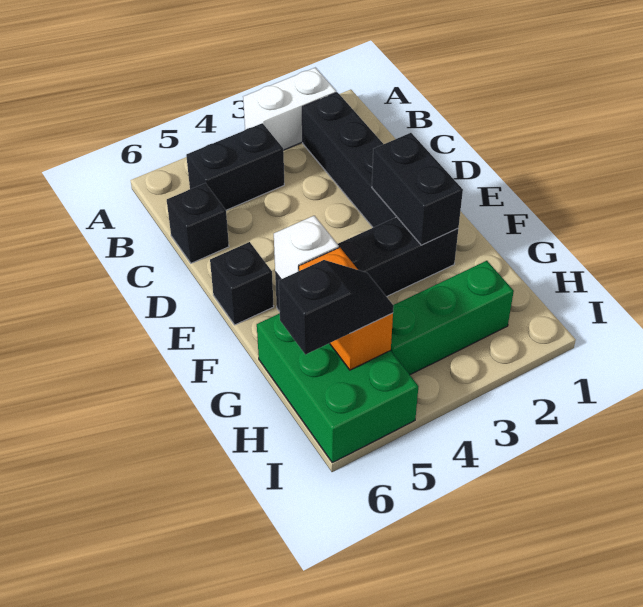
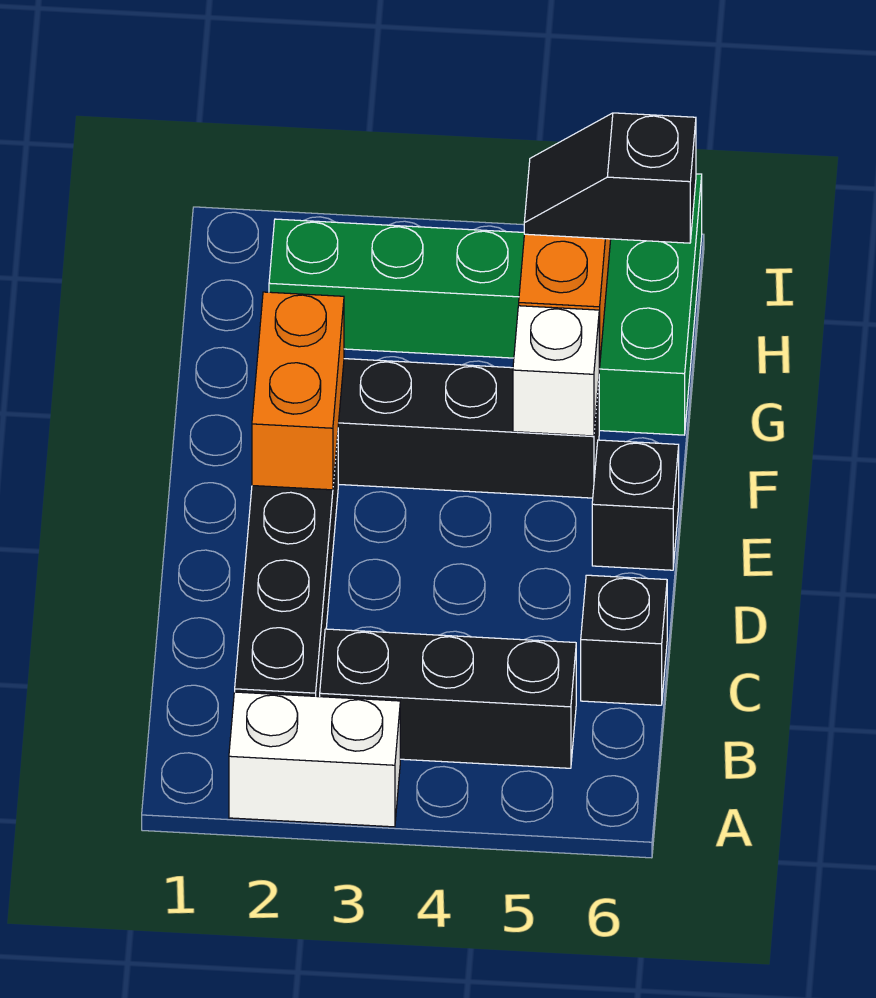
black brick B4:B5 level 1 -> black brick B3:B5 level 1
black brick E2:F2 level 2 -> orange brick E2:F2 level 2

